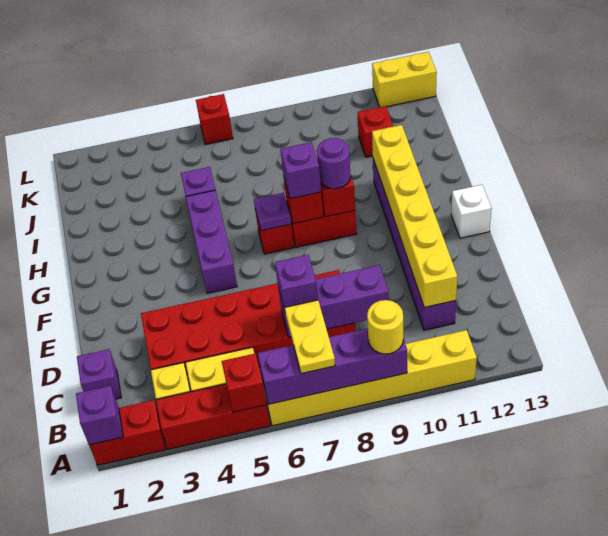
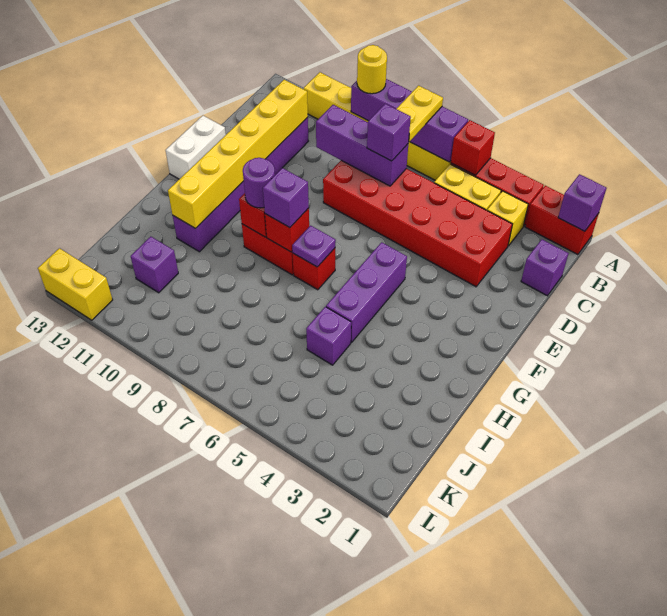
white brick F13 level 1 -> white brick E13:F13 level 1
red brick J11 level 1 -> purple brick J11 level 1
red brick L6 level 1 -> none

